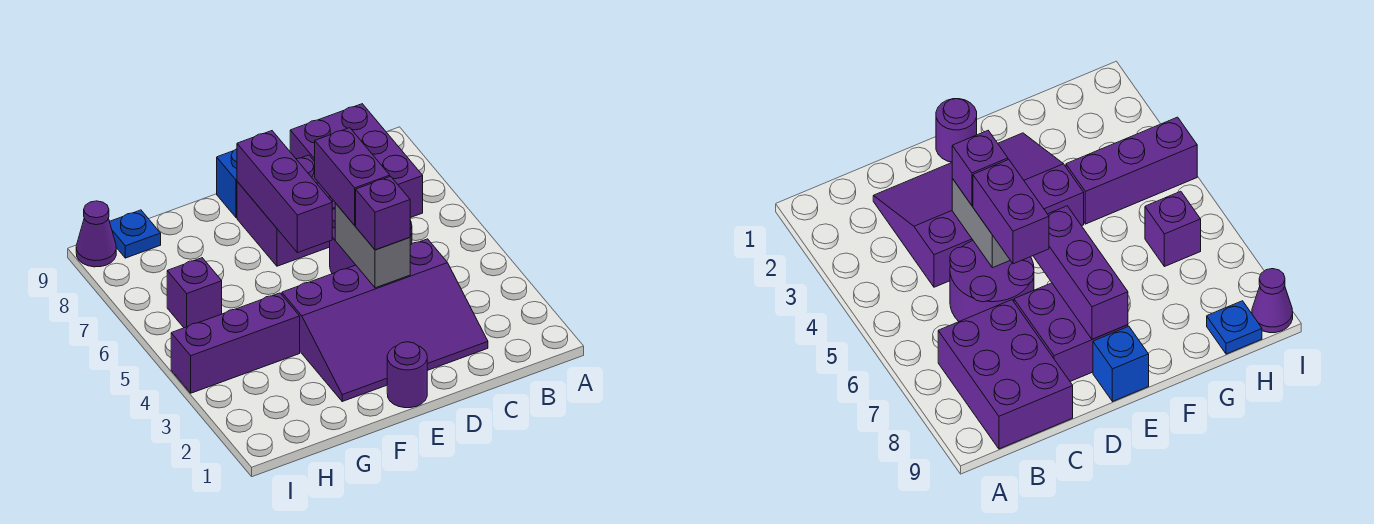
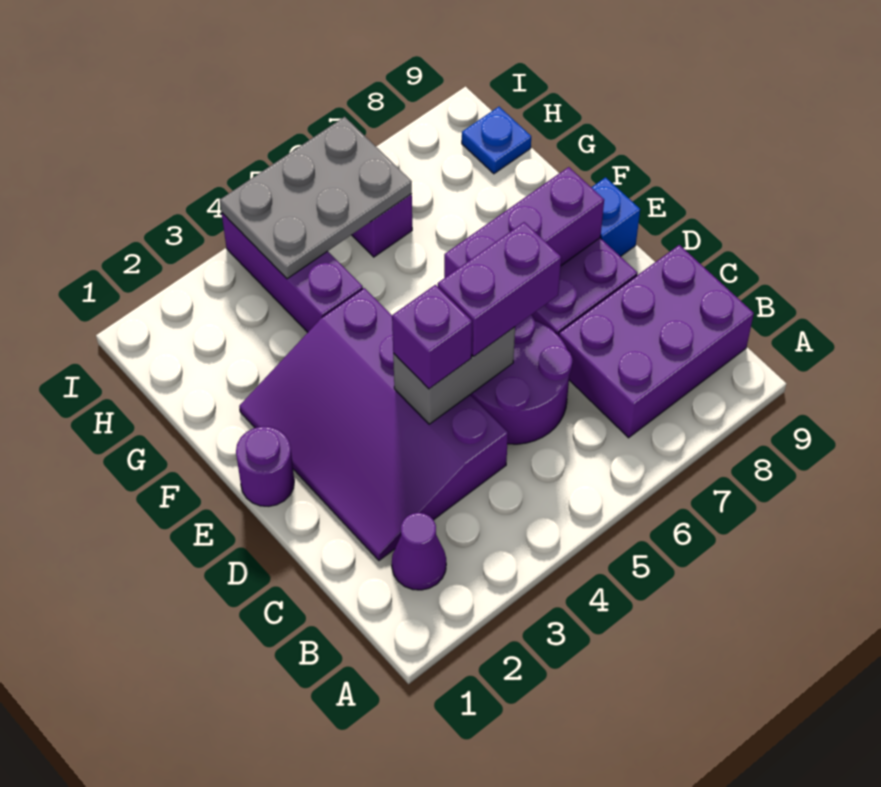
none -> grey plate H4:I6 level 2
purple cone I9 level 1 -> purple cone B2 level 1

